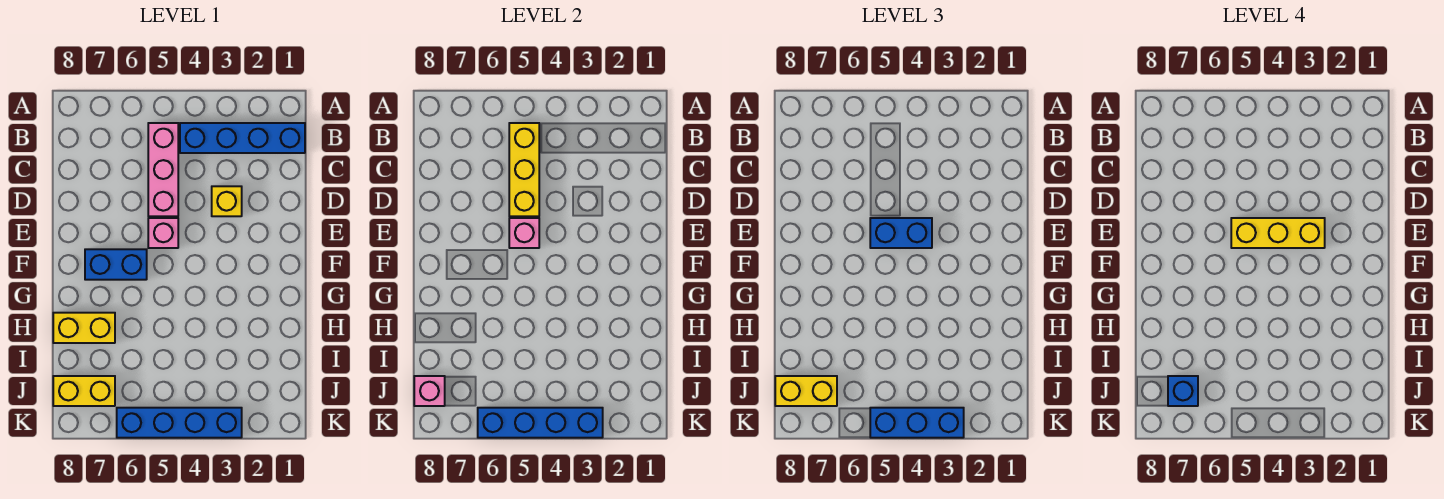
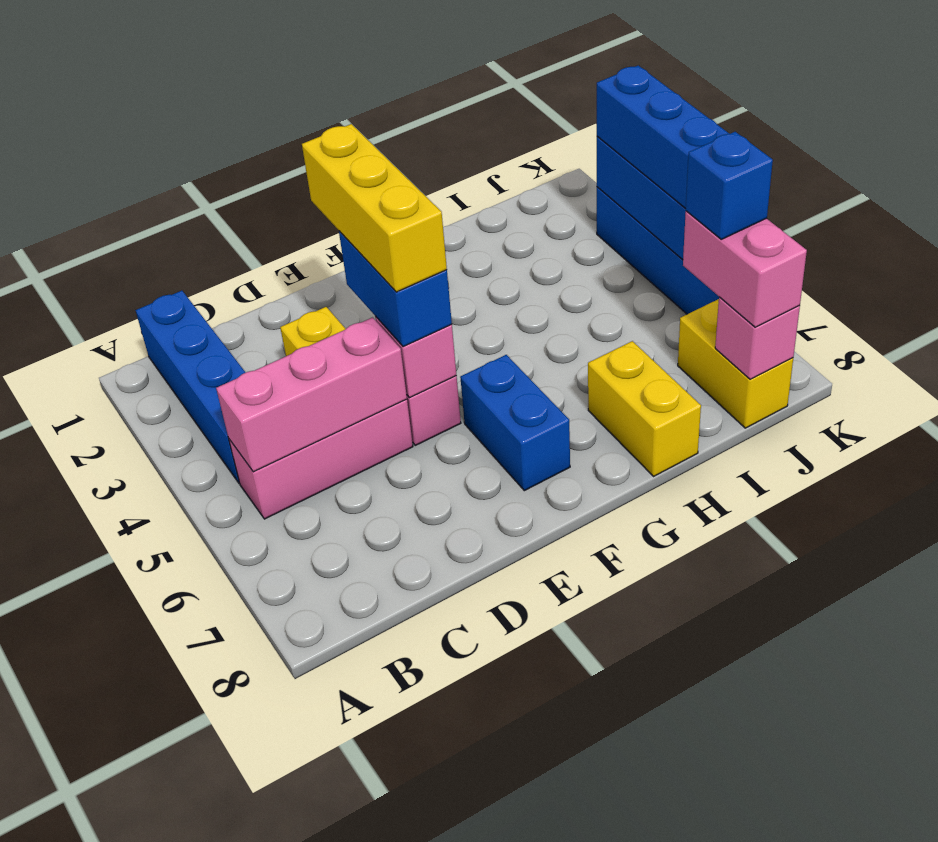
yellow brick B5:D5 level 2 -> pink brick B5:D5 level 2
yellow brick J7:J8 level 3 -> pink brick J7:J8 level 3

